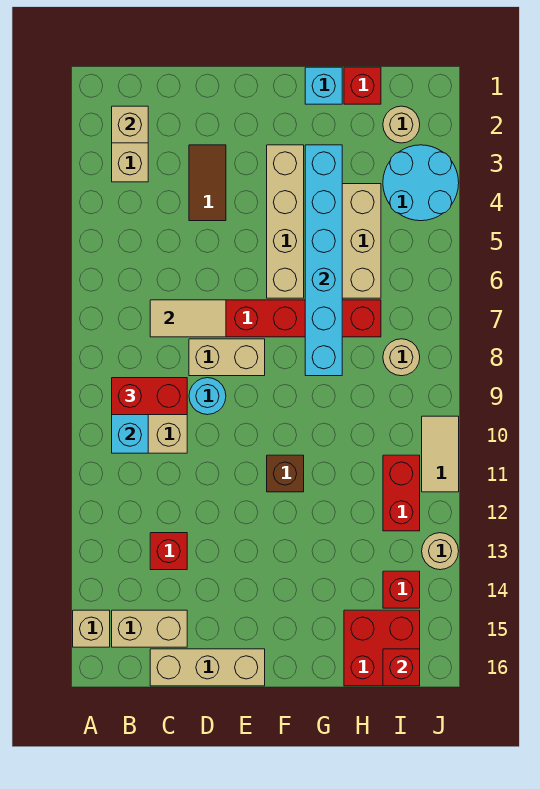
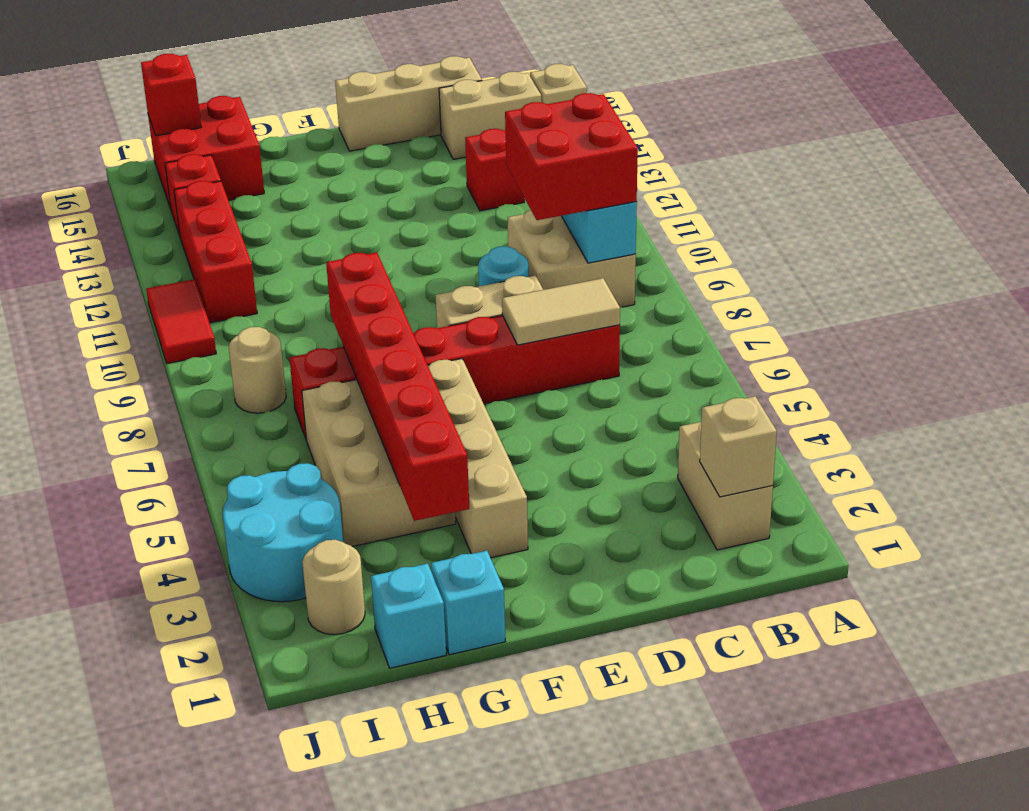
red brick B9:C9 level 3 -> red brick B9:C10 level 3
brown tile D3:D4 level 1 -> none
brown brick F11 level 1 -> none
cyan brick G3:G8 level 2 -> red brick G3:G8 level 2
red brick H1 level 1 -> cyan brick H1 level 1
red brick I11:I12 level 1 -> red brick I11:I13 level 1
tan tile J10:J11 level 1 -> red tile J10:J11 level 1
tan round brick J13 level 1 -> none

